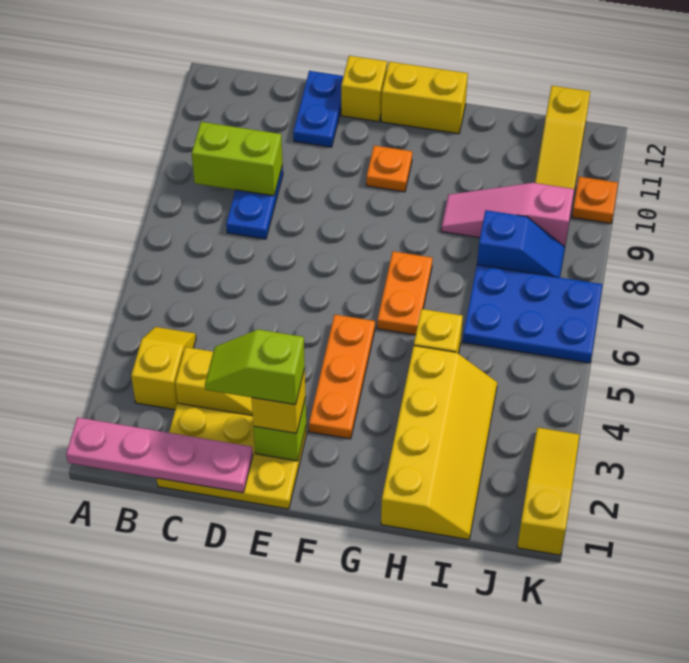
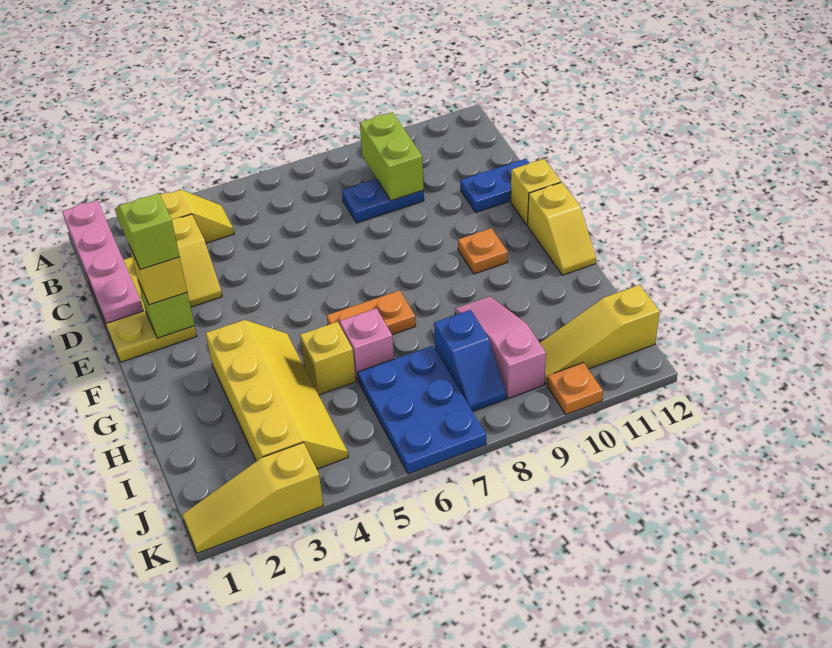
orange plate F3:F5 level 1 -> none
yellow brick F12:G12 level 1 -> yellow slope F12:G12 level 1 top F
yellow slope H1:I4 level 1 top H -> yellow slope G3:J4 level 1 top 3
none -> pink brick H6 level 1
yellow slope K1:K3 level 1 top 1 -> yellow slope K1:K3 level 1 top 3

